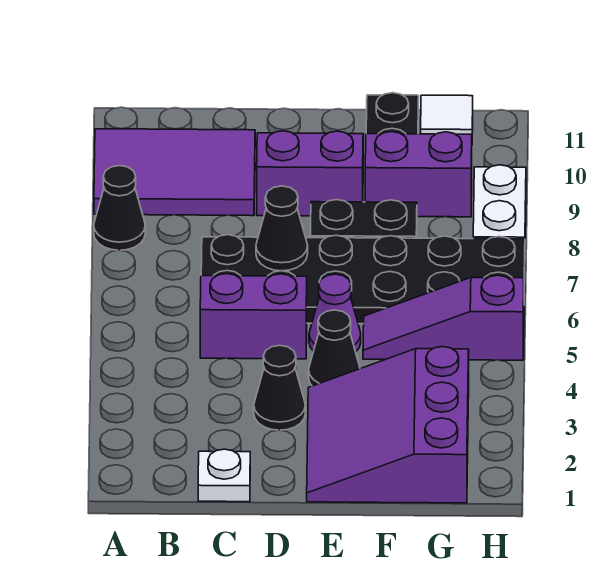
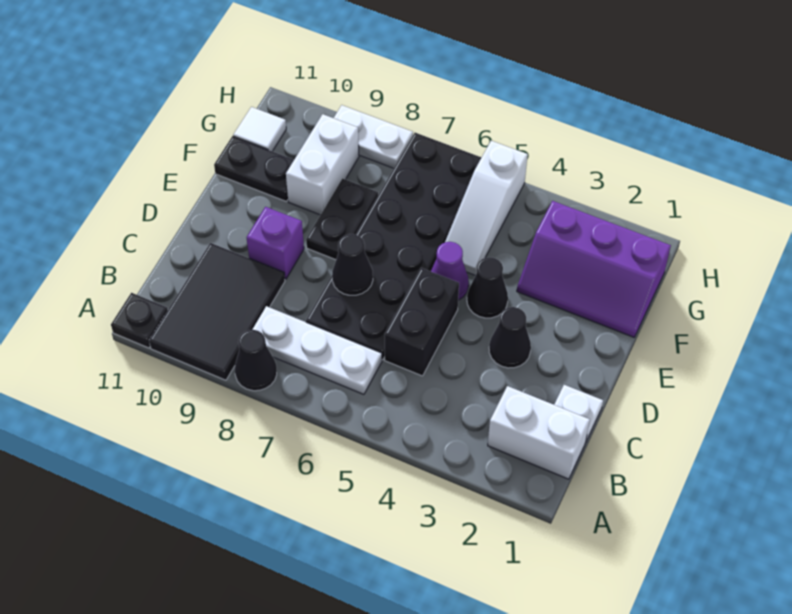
purple tile A9:C10 level 1 -> black tile A9:C10 level 1
none -> black plate A11 level 1
none -> white brick B1:B2 level 1
none -> white plate B6:B8 level 1
purple brick C5:D5 level 1 -> black brick C5:D5 level 1
purple brick D9:E9 level 1 -> purple brick D9 level 1
purple slope E1:G3 level 1 top G -> purple slope F1:G3 level 1 top G
purple slope F5:H5 level 1 top H -> white slope F5:H5 level 1 top H
purple brick F9:G9 level 1 -> white brick F9:G9 level 1

